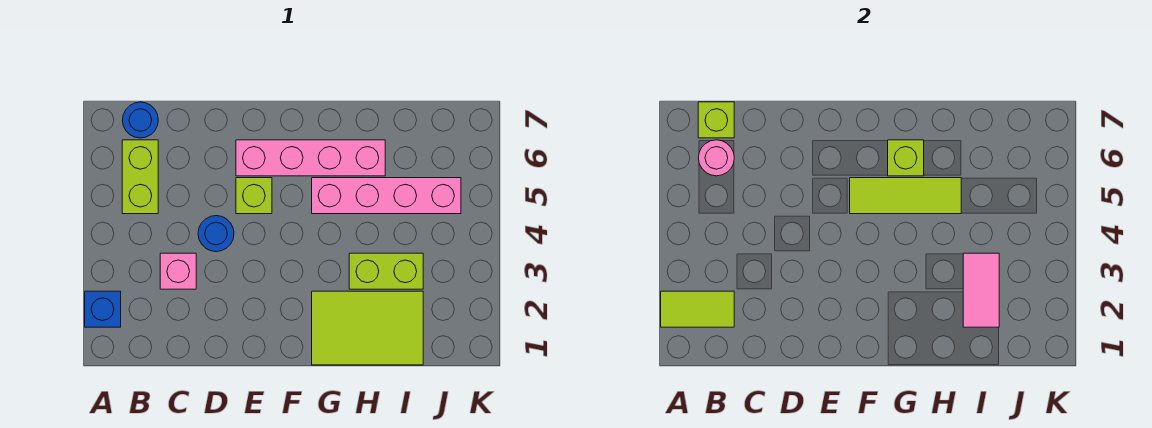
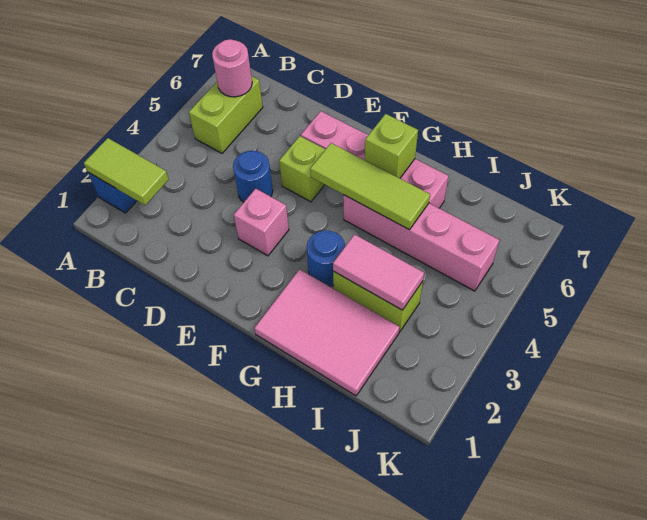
blue round brick B7 level 1 -> blue round brick G3 level 1
lime brick B7 level 2 -> none
pink brick C3 level 1 -> pink brick E3 level 1
lime tile G1:I2 level 1 -> pink tile G1:I2 level 1
pink tile I2:I3 level 2 -> pink tile H3:I3 level 2

